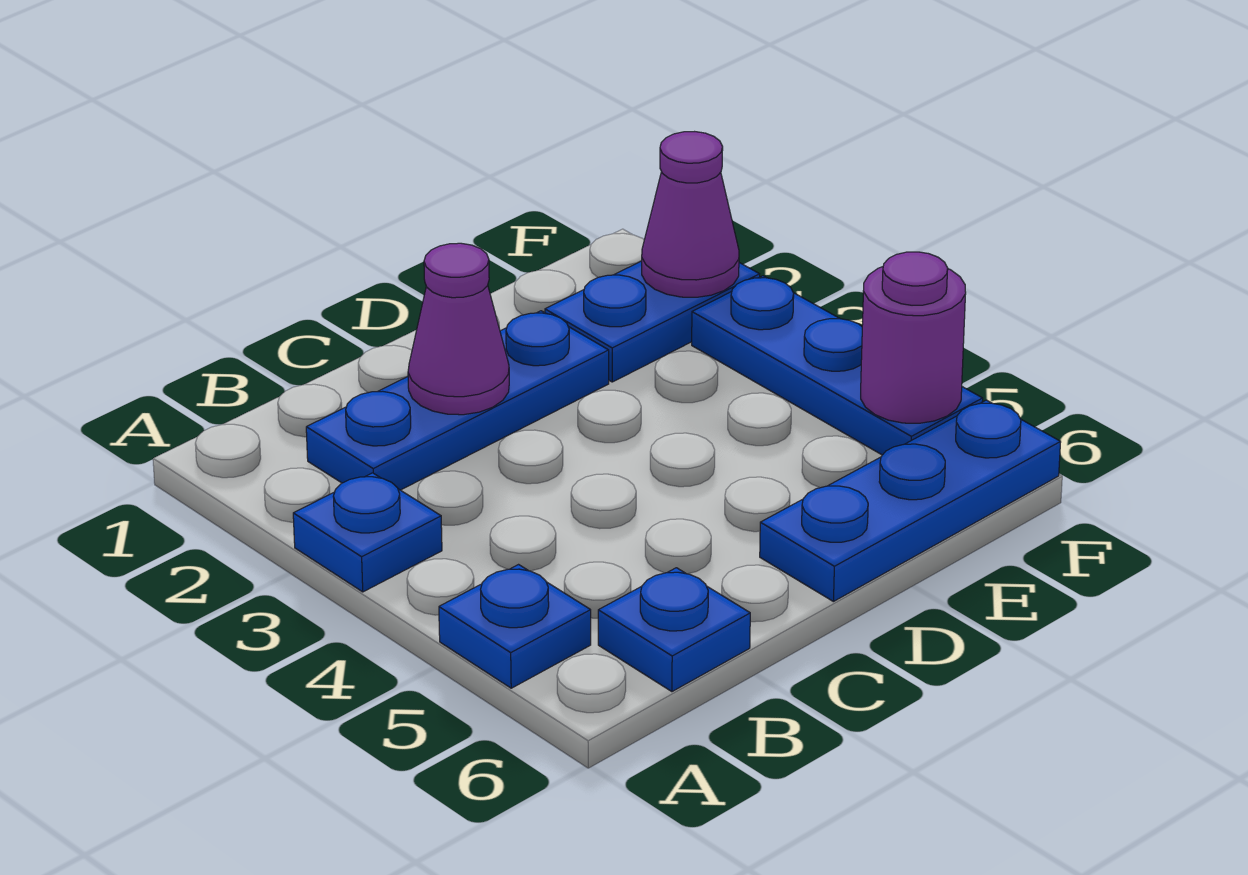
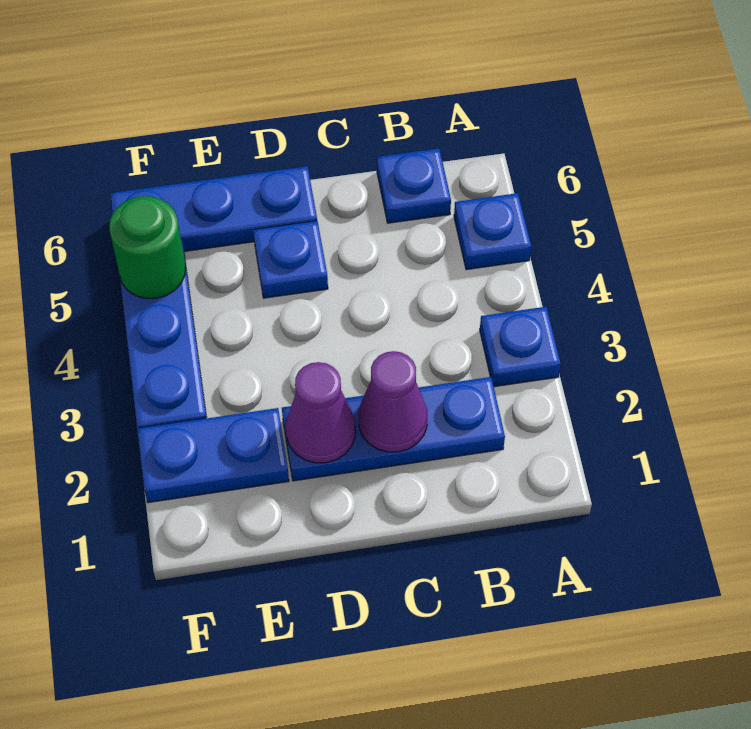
none -> blue plate D5 level 1
purple cone F2 level 2 -> purple cone D2 level 2
purple round brick F5 level 2 -> green round brick F5 level 2

